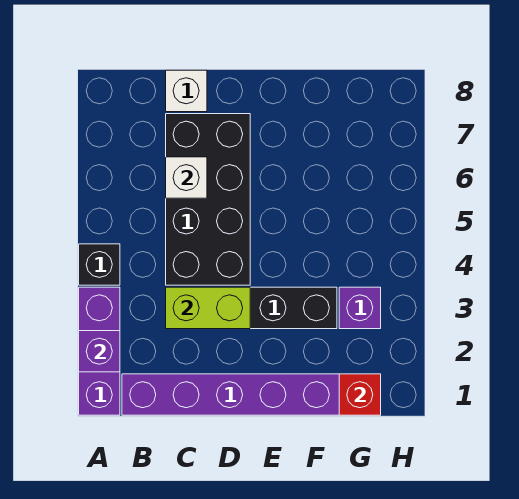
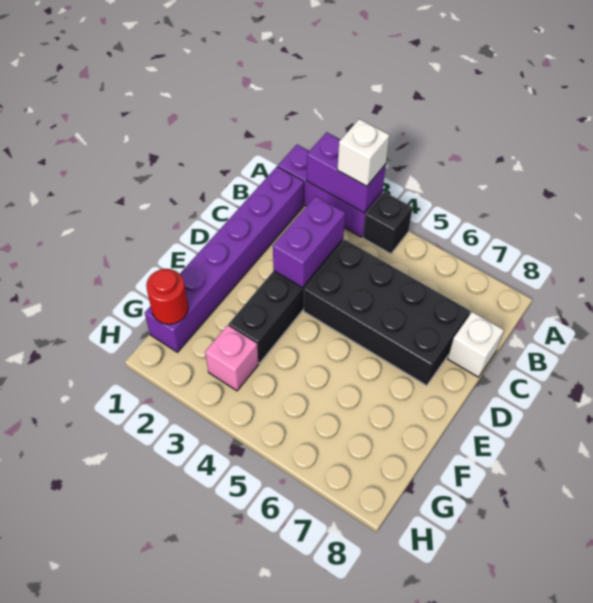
purple brick A2 level 2 -> purple brick A2:A3 level 2
lime brick C3:D3 level 2 -> purple brick C3:D3 level 2
white brick C6 level 2 -> white brick A3 level 3
red brick G1 level 2 -> red round brick G1 level 2
purple brick G3 level 1 -> pink brick G3 level 1

